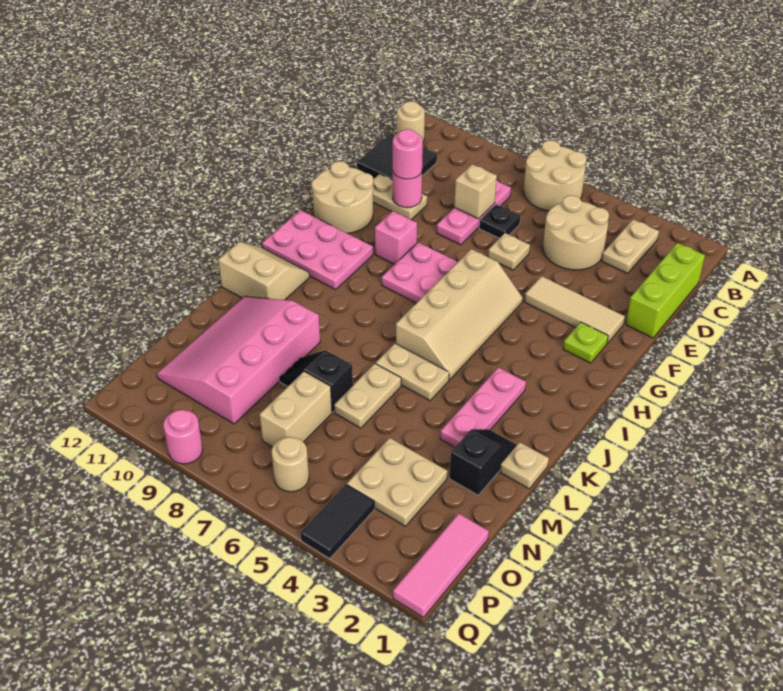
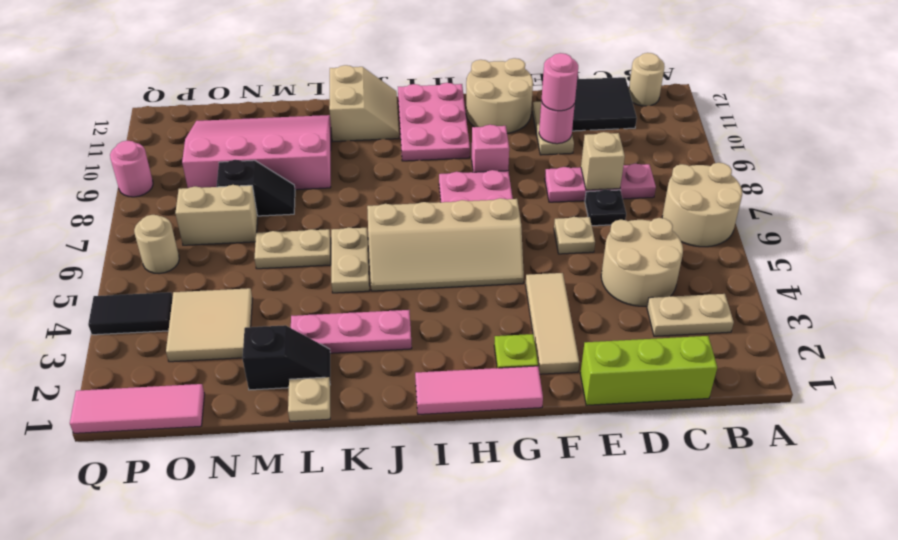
none -> pink tile G1:I1 level 1
black slope M7:M8 level 1 top 7 -> black slope M8:N8 level 1 top N
tan plate N3:O4 level 1 -> tan tile N3:O4 level 1

